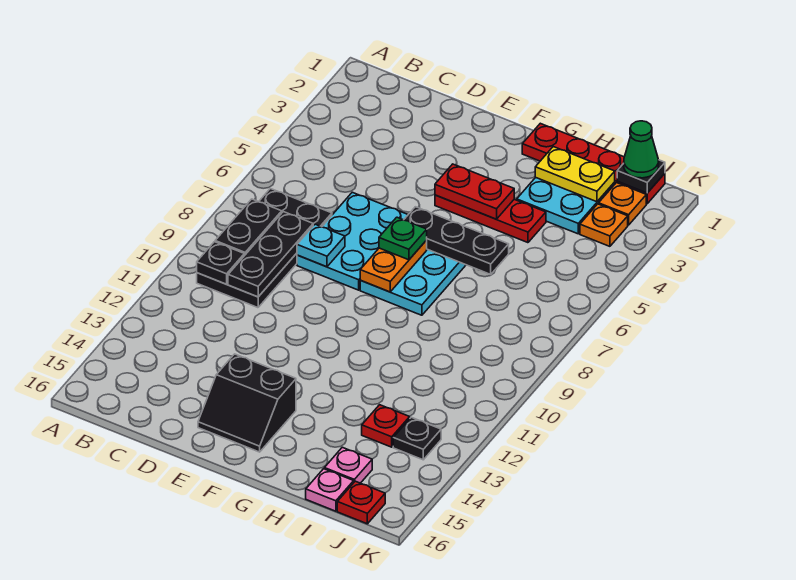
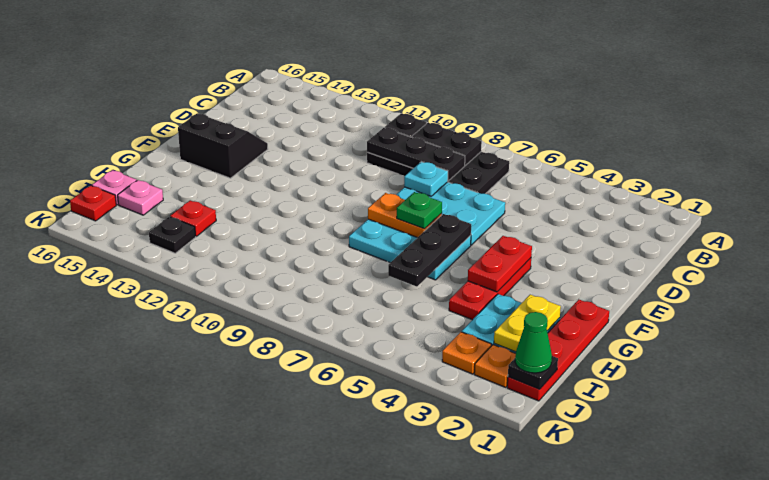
black slope E14:F15 level 1 top 14 -> black slope E14:F15 level 1 top F

